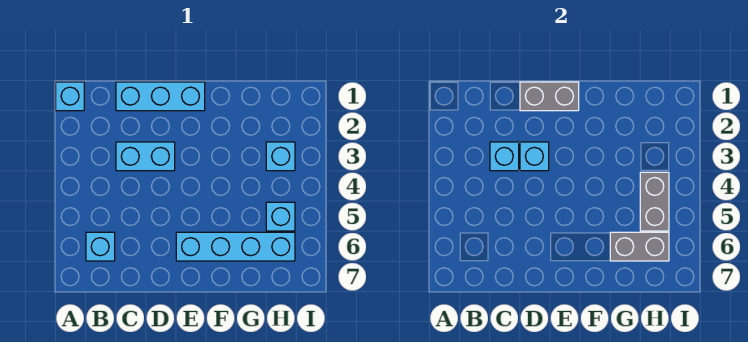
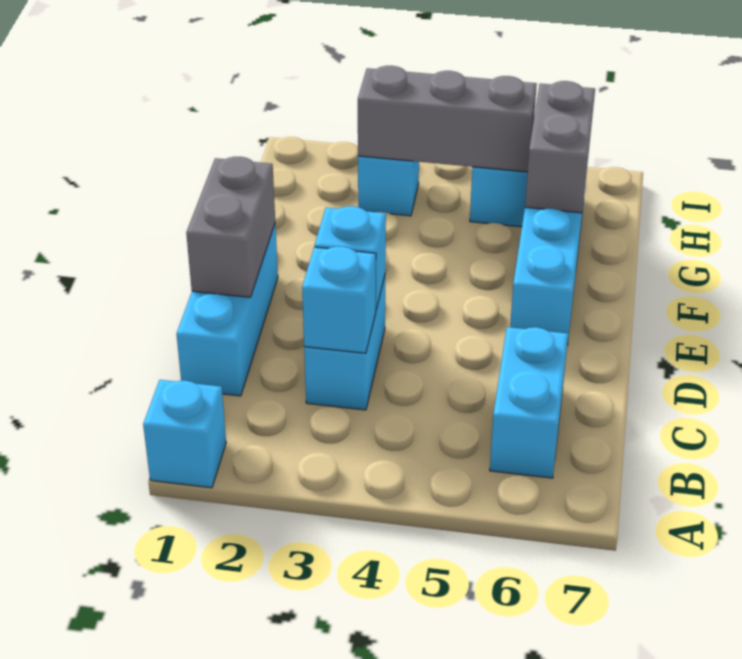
cyan brick B6 level 1 -> cyan brick B6:C6 level 1
grey brick H4:H5 level 2 -> grey brick H3:H5 level 2

